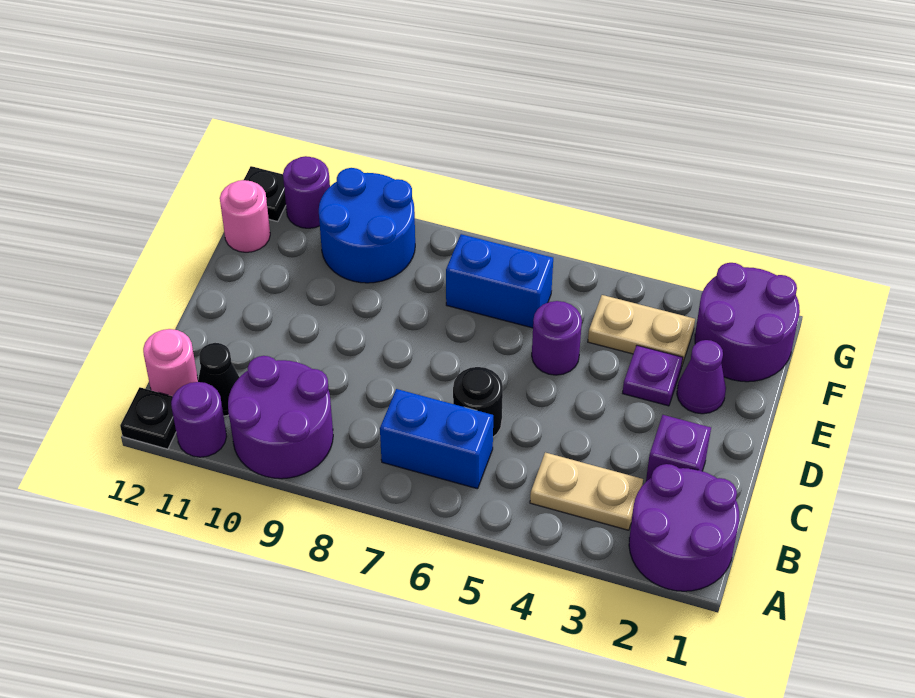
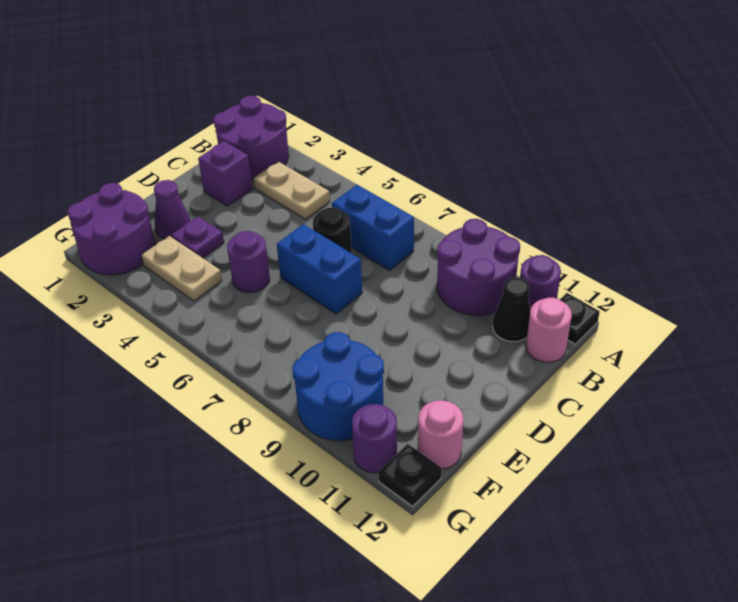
blue brick F6:F7 level 1 -> blue brick D6:D7 level 1

